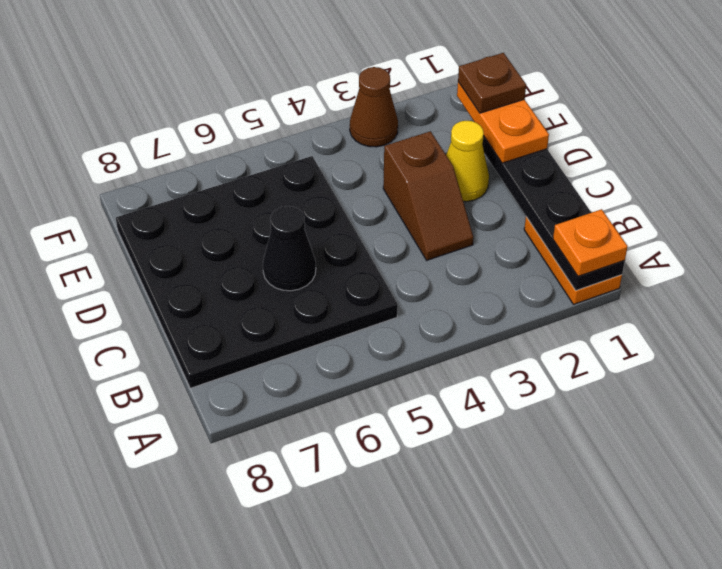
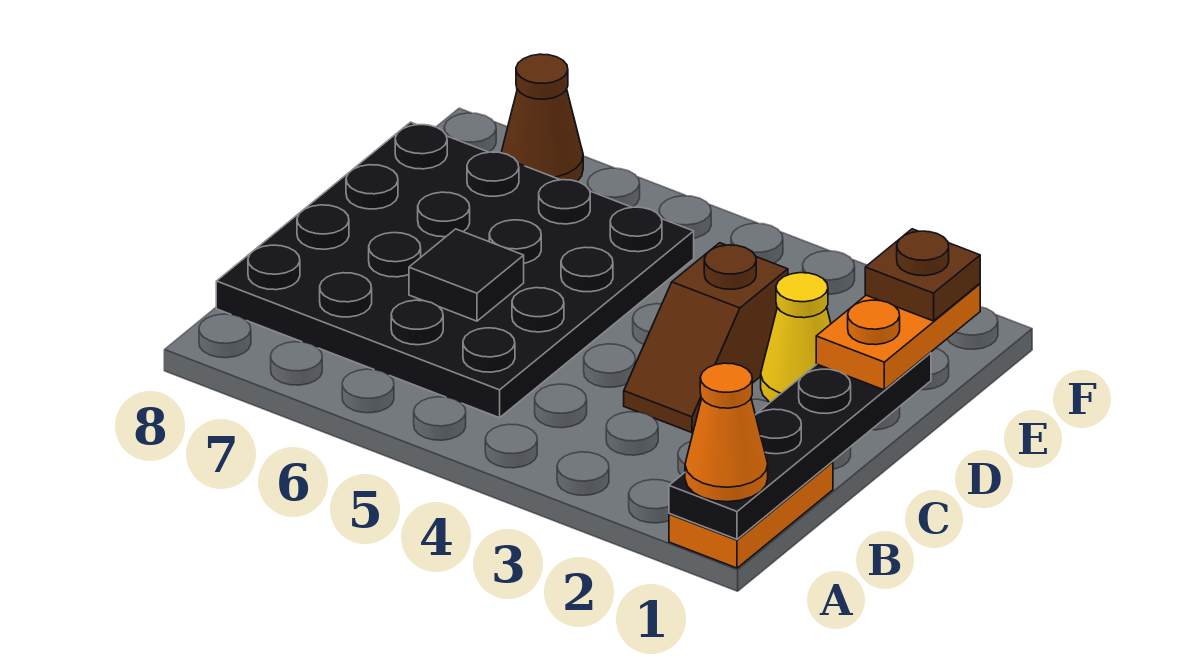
orange plate A1 level 3 -> orange cone A1 level 3
black cone C6 level 2 -> black tile C6 level 2
brown cone F3 level 1 -> brown cone F7 level 1

